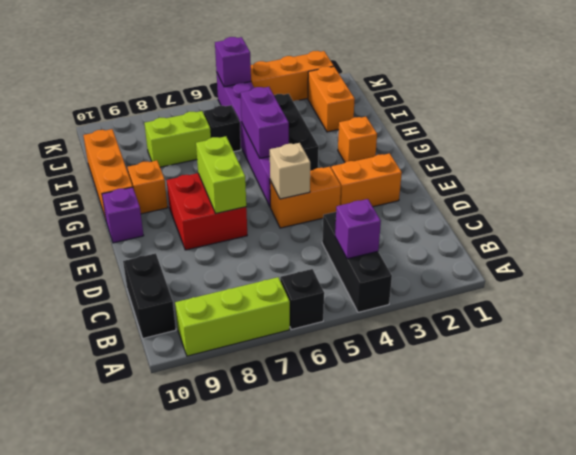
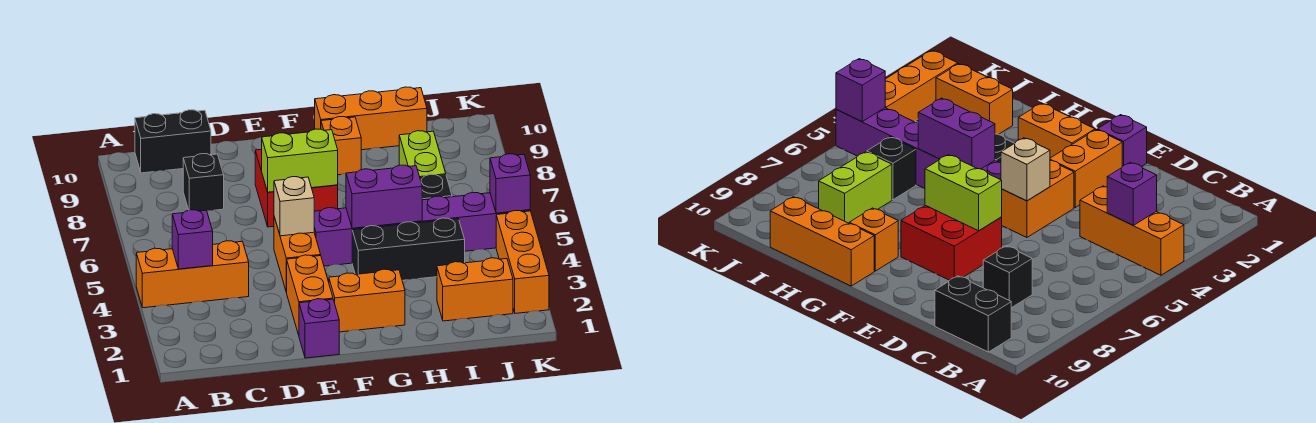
black brick A4:C4 level 1 -> orange brick A4:C4 level 1
black brick A6 level 1 -> black brick C8 level 1
lime brick A7:A9 level 1 -> none
purple brick F10 level 1 -> purple brick E1 level 1
orange brick G2 level 1 -> orange brick F2:G2 level 1

